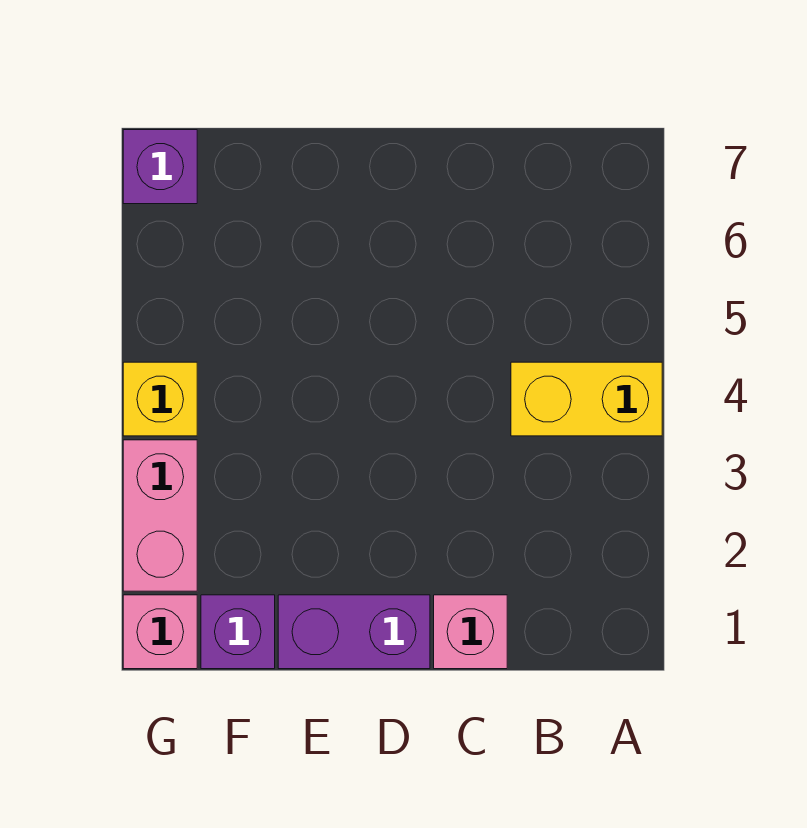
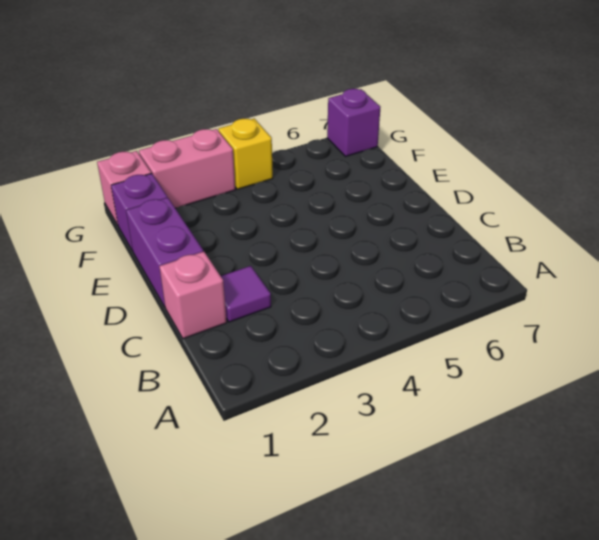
yellow brick A4:B4 level 1 -> none
none -> purple tile C2 level 1

